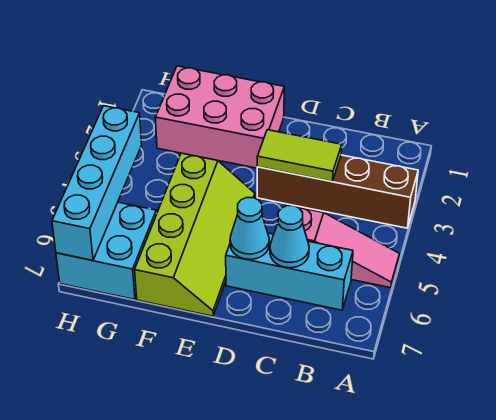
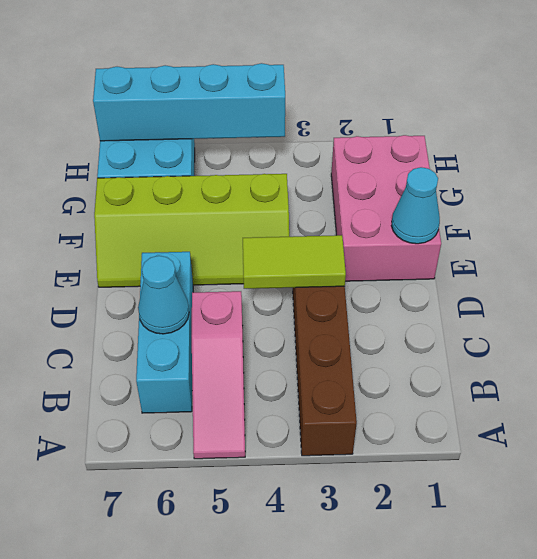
lime tile C3:D3 level 2 -> lime tile D3:D4 level 2
cyan cone D6 level 2 -> cyan cone E1 level 2

